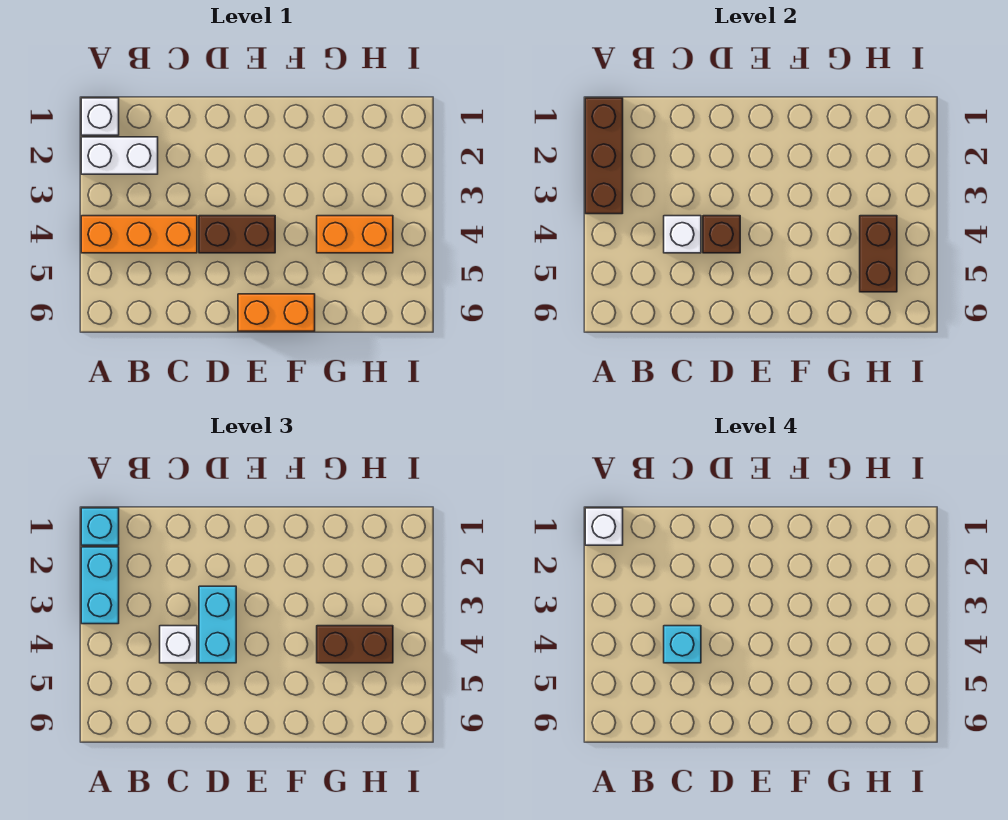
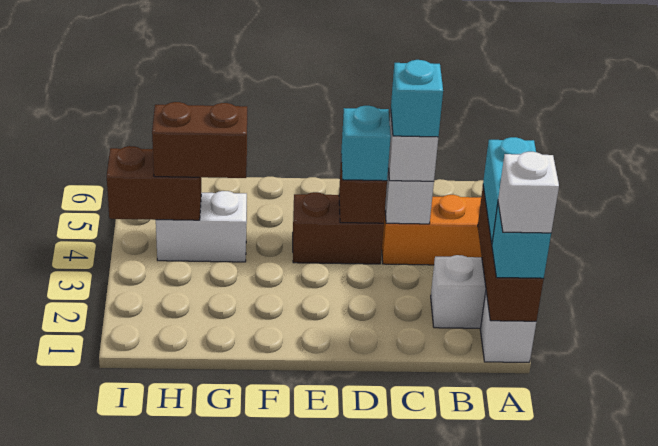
cyan brick D3:D4 level 3 -> cyan brick D4 level 3
orange brick E6:F6 level 1 -> none
orange brick G4:H4 level 1 -> white brick G4:H4 level 1
brown brick H4:H5 level 2 -> brown brick H4:I4 level 2

